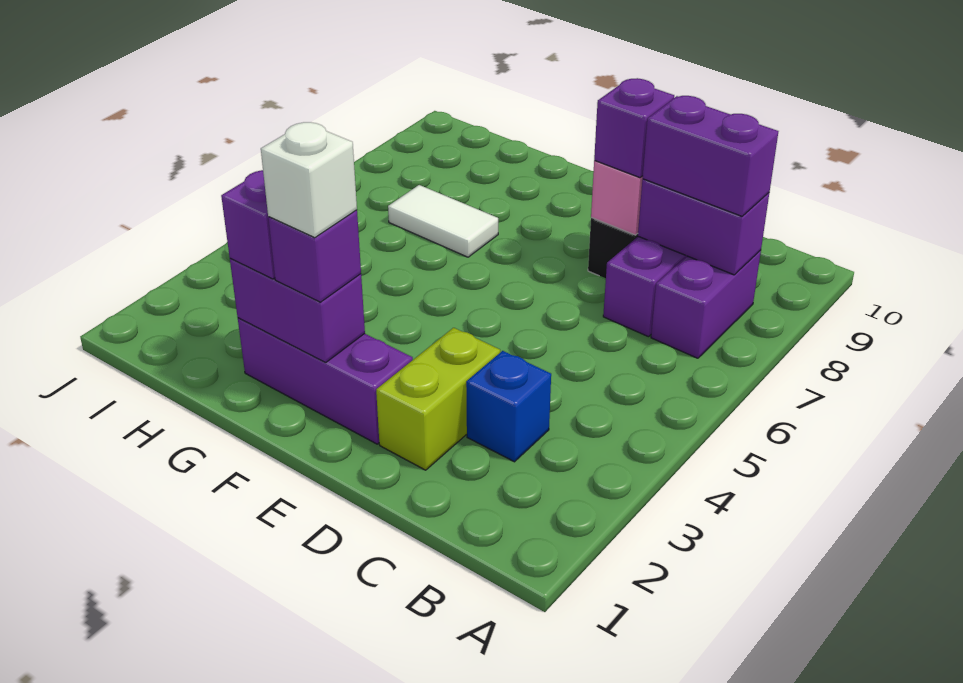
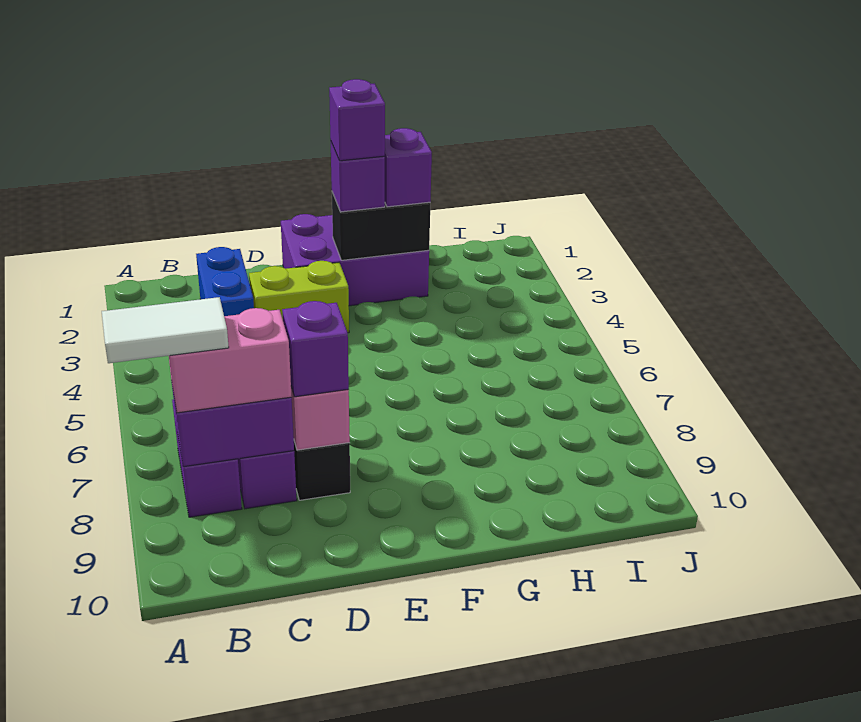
purple brick B8:C8 level 3 -> pink brick B8:C8 level 3
blue brick C3 level 1 -> blue brick C2:C3 level 1
lime brick D2:D3 level 1 -> lime brick D3:E3 level 1
purple brick E2:G2 level 1 -> purple brick E1:G2 level 1
purple brick F2:G2 level 2 -> black brick F2:G2 level 2
white brick F2 level 4 -> purple brick F2 level 4
white tile G7:H7 level 1 -> white tile A8:B8 level 4

